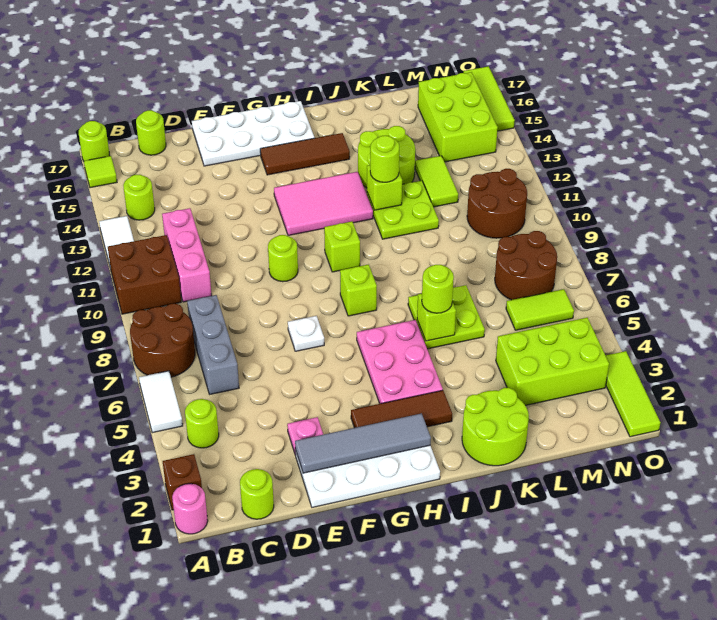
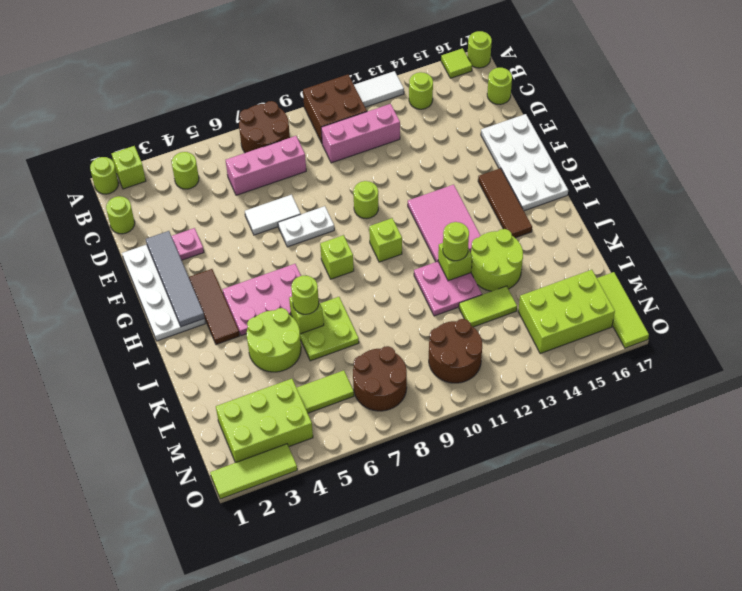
pink round brick A1 level 1 -> lime round brick A1 level 1
brown brick A2 level 1 -> lime brick A2 level 1
white tile A5:A6 level 1 -> white tile E6:E7 level 1
grey brick C6:C8 level 1 -> pink brick C6:C8 level 1
white plate F7 level 1 -> white plate F7:F8 level 1
lime round brick J1:K2 level 1 -> lime round brick J4:K5 level 1
lime plate J11:K12 level 1 -> pink plate J11:K12 level 1
lime brick L3:N4 level 1 -> lime brick M2:N4 level 1
lime tile M6:N6 level 1 -> lime tile M5:M6 level 1
lime tile O15:O17 level 1 -> lime tile M17:O17 level 1

